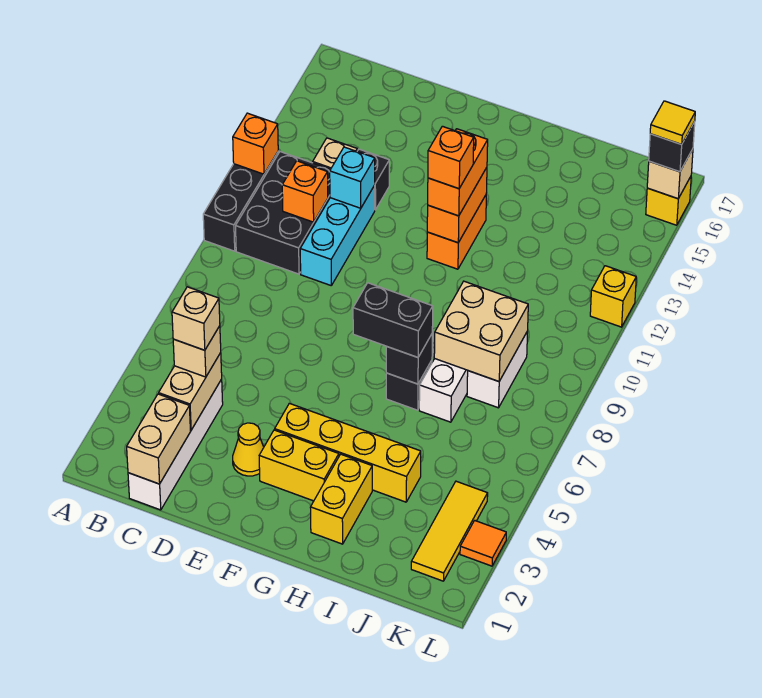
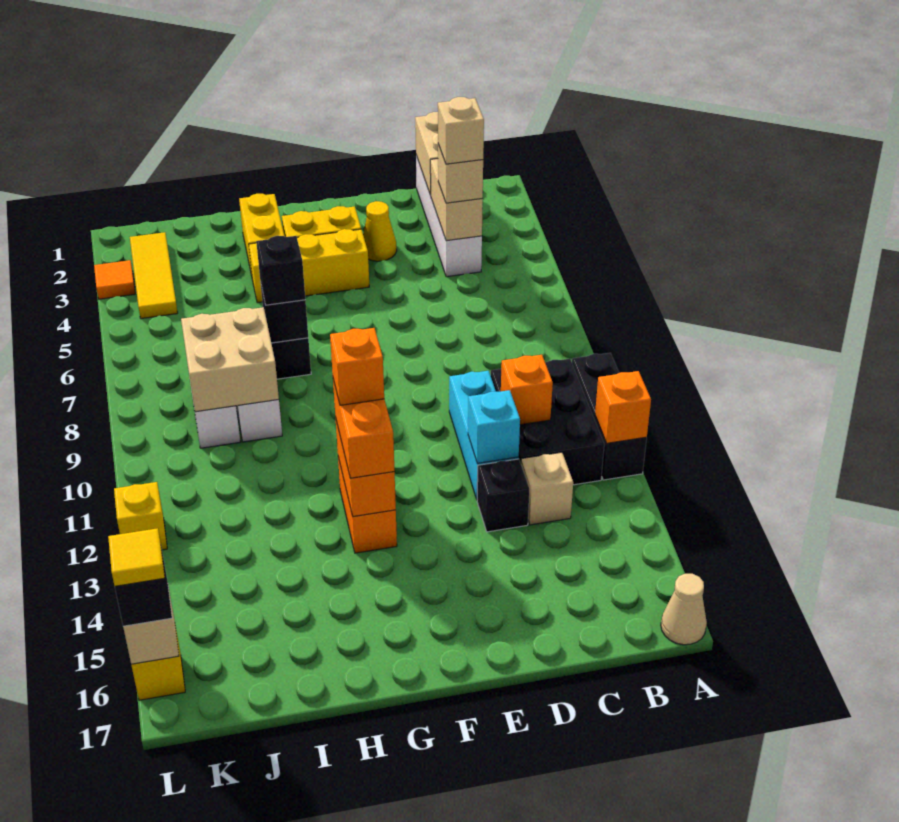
none -> tan cone A17 level 1
yellow brick F4:I4 level 1 -> yellow brick F4:H4 level 1
black brick G7:H7 level 3 -> black brick H7 level 3

